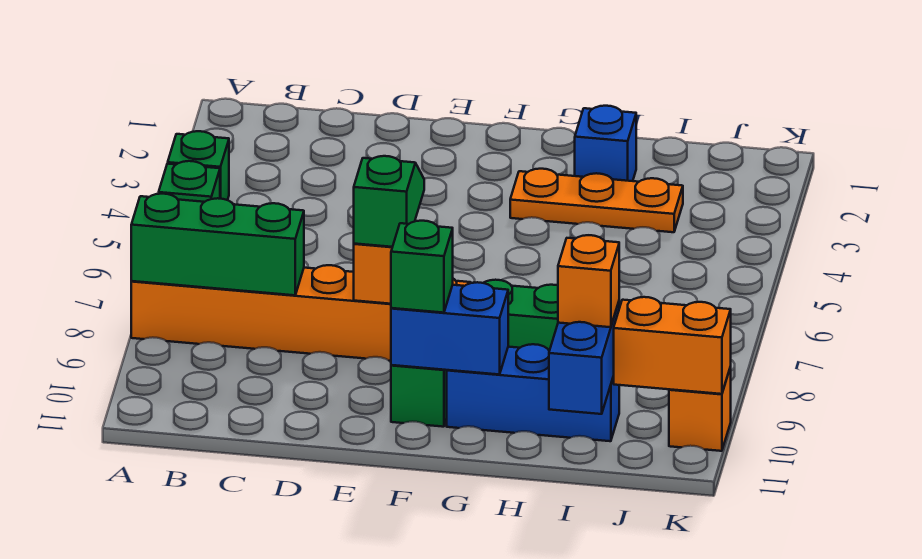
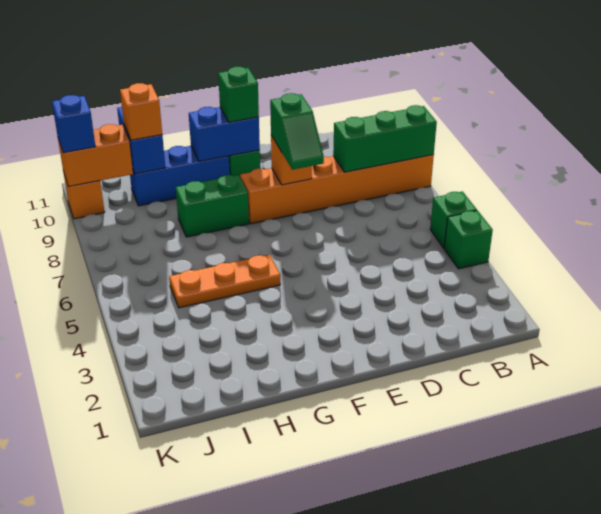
orange plate G3:I3 level 1 -> orange plate G5:I5 level 1
blue brick H2 level 1 -> blue brick K10 level 3

